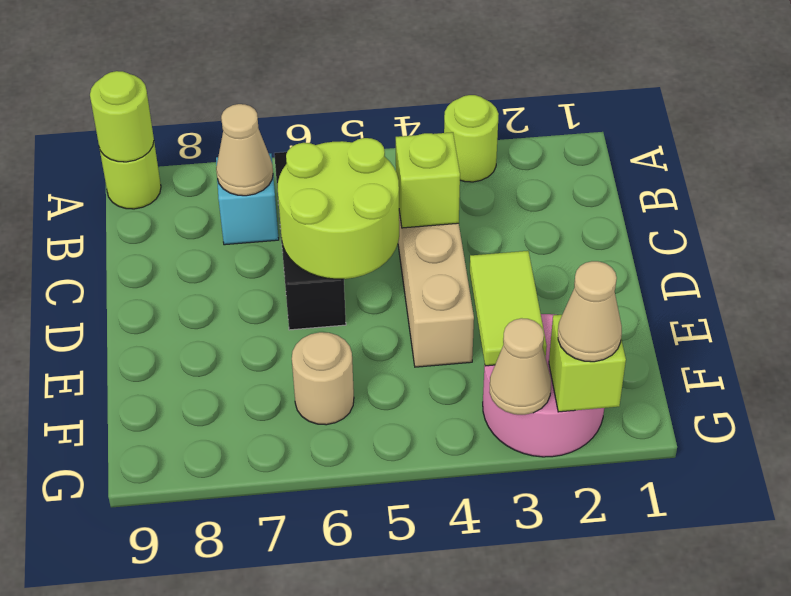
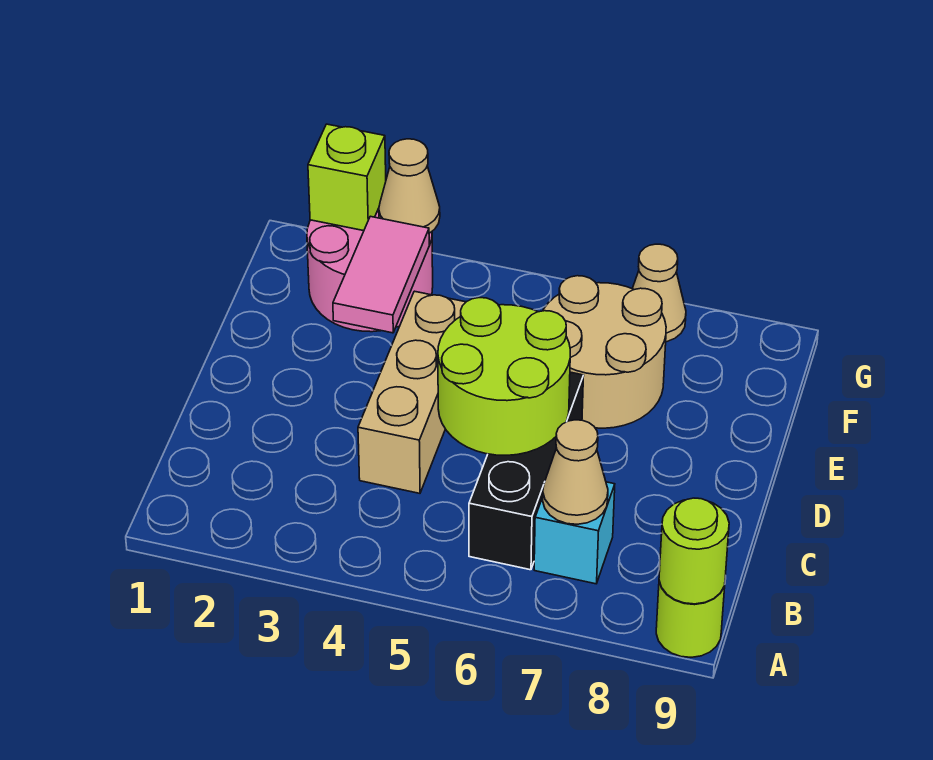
lime round brick A3 level 1 -> none
lime brick C4 level 2 -> none
lime tile E3:F3 level 2 -> pink tile E3:F3 level 2
tan round brick F6 level 1 -> tan round brick E6:F7 level 1
tan cone G2 level 3 -> tan cone G7 level 1

